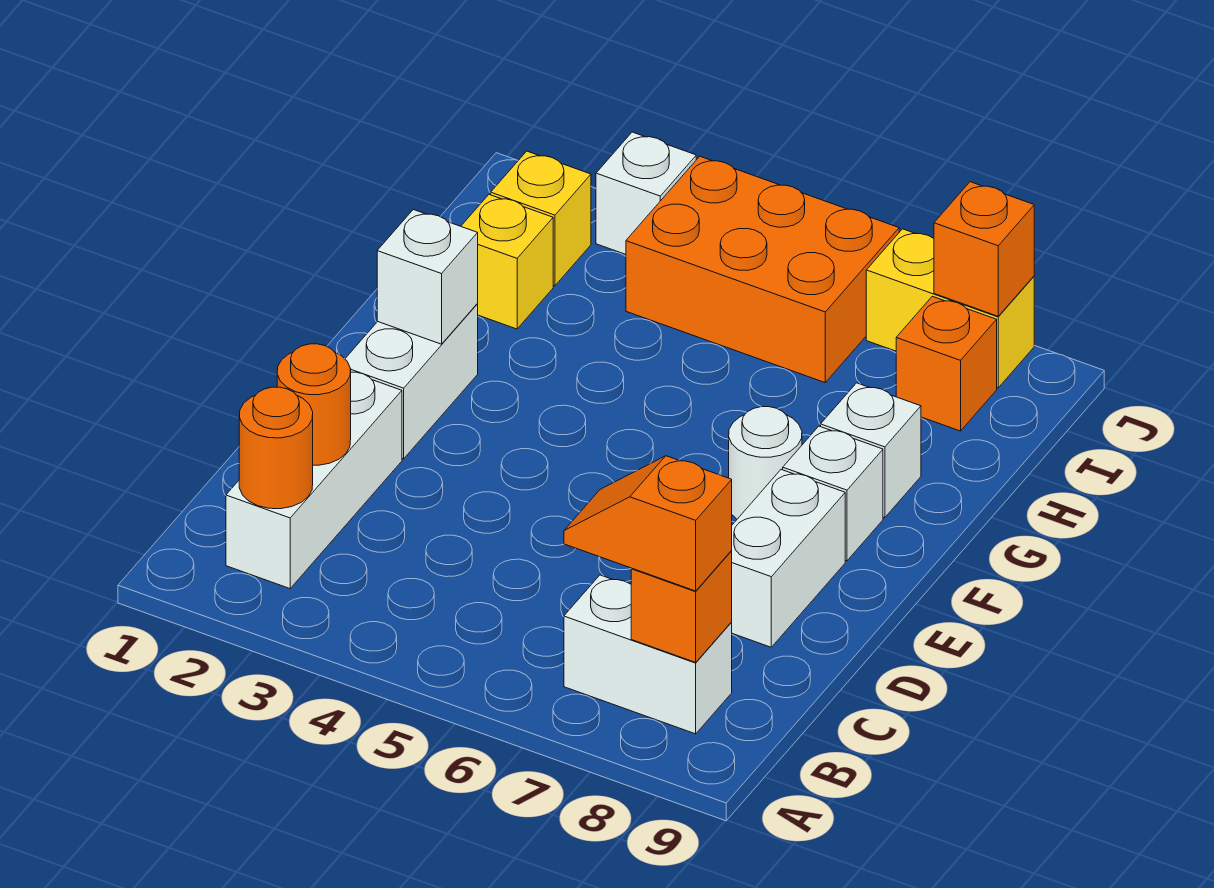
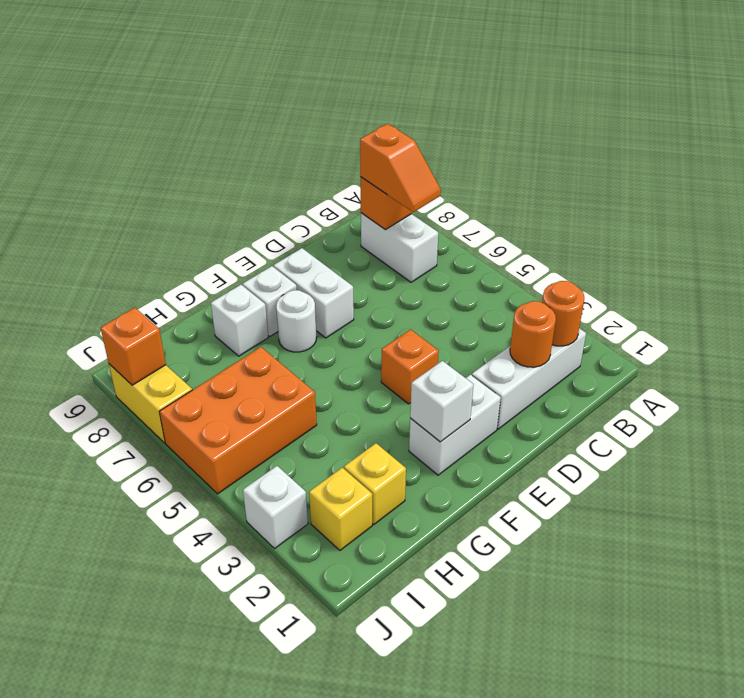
white brick D8:E8 level 1 -> white brick E7:E8 level 1
orange brick I4:J6 level 1 -> orange brick H5:J6 level 1
orange brick I8 level 1 -> orange brick E4 level 1

